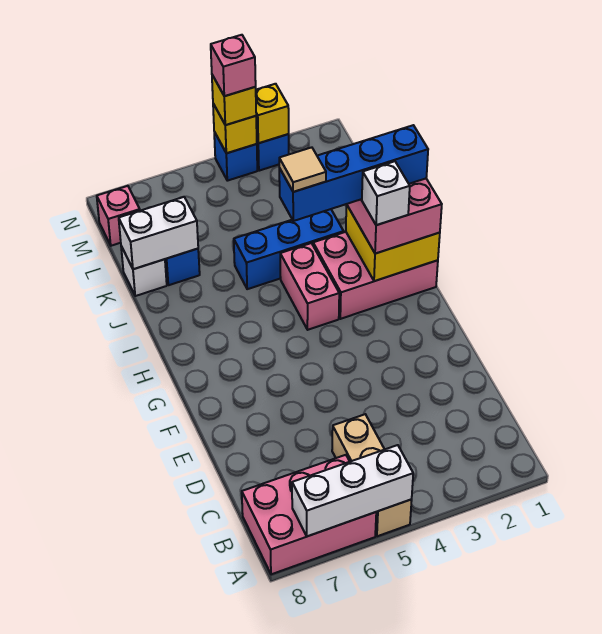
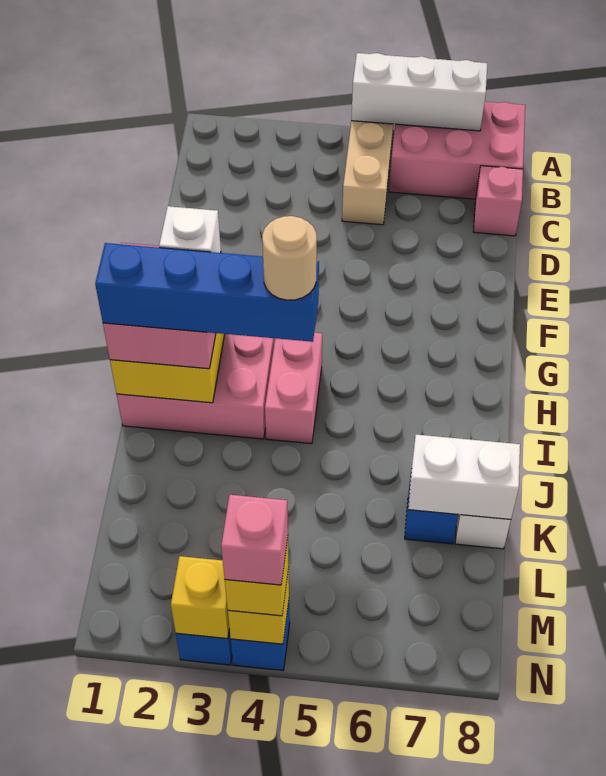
tan tile I4 level 5 -> tan round brick I4 level 5
blue brick J3:J5 level 1 -> none
pink brick M8 level 1 -> pink brick C8 level 1

